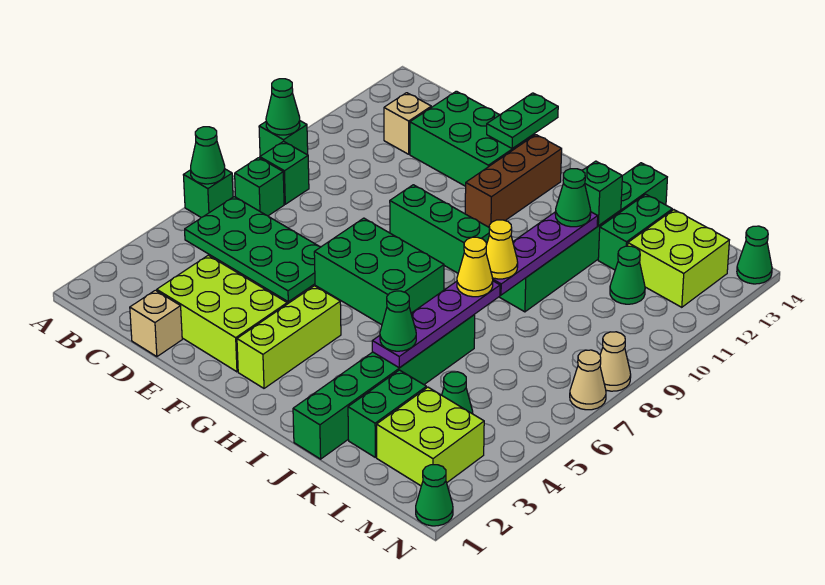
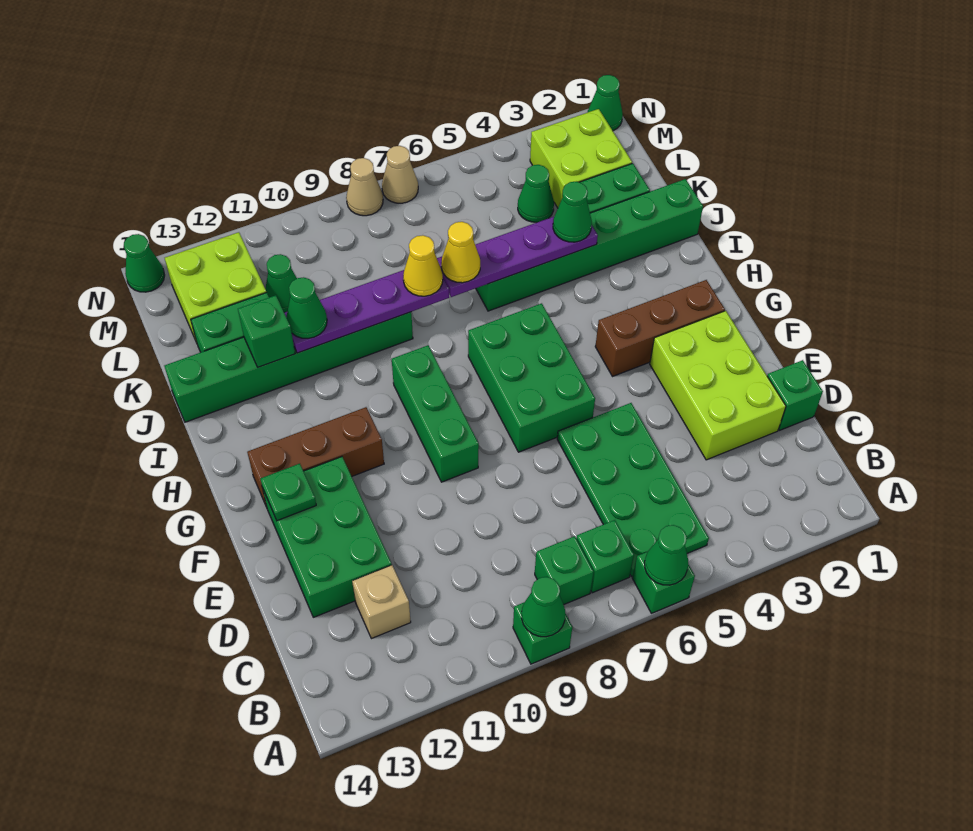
tan brick D1 level 1 -> green brick D1 level 1
green plate F13:F14 level 2 -> green plate F13 level 2
lime brick G2:G4 level 1 -> brown brick G2:G4 level 1

